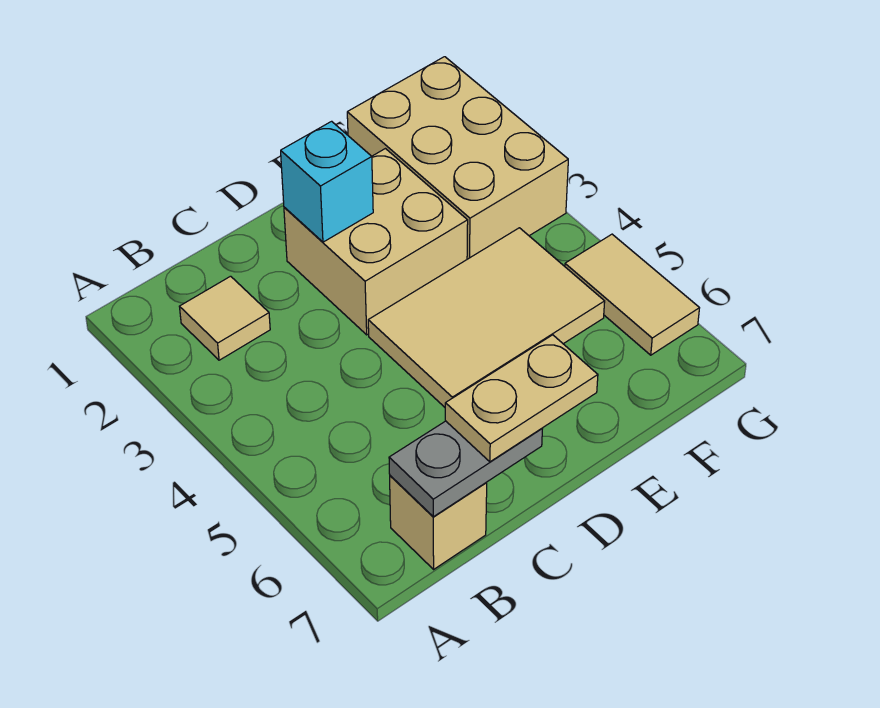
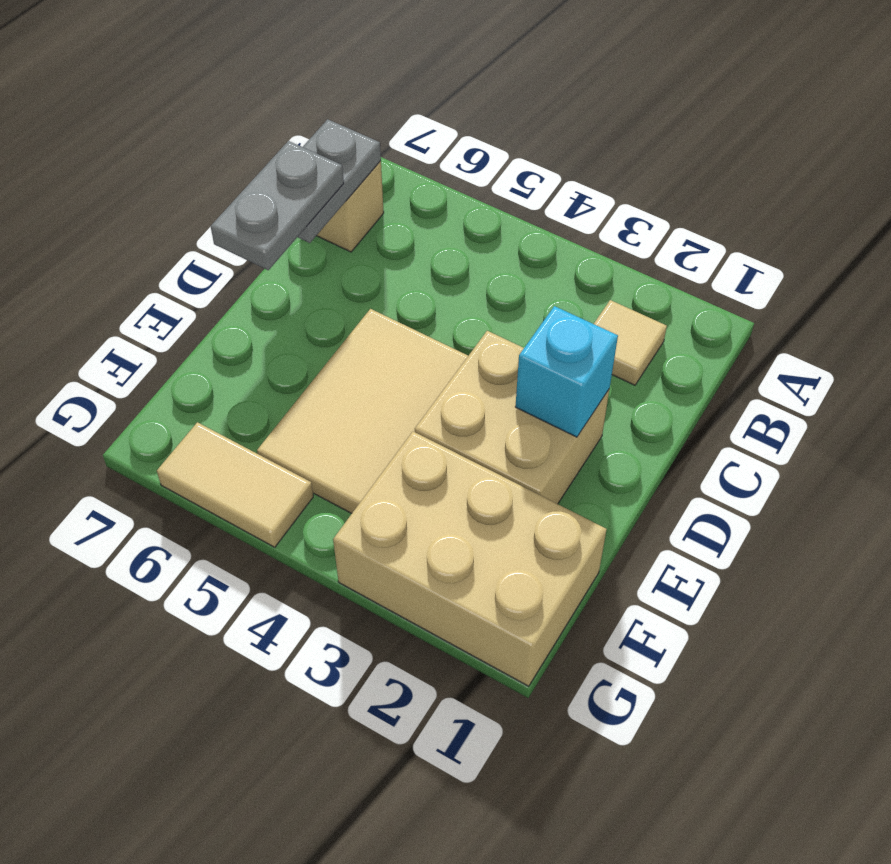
tan plate C7:D7 level 3 -> grey plate C7:D7 level 3

